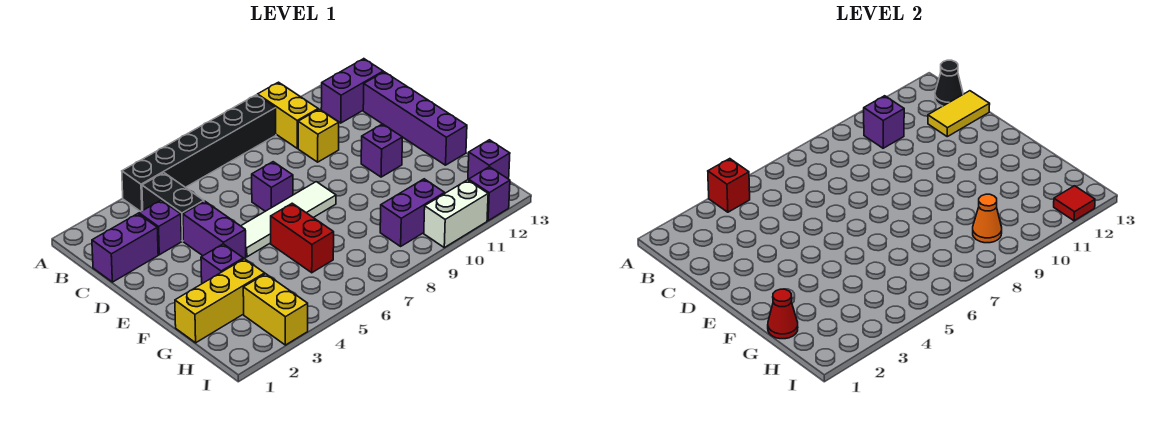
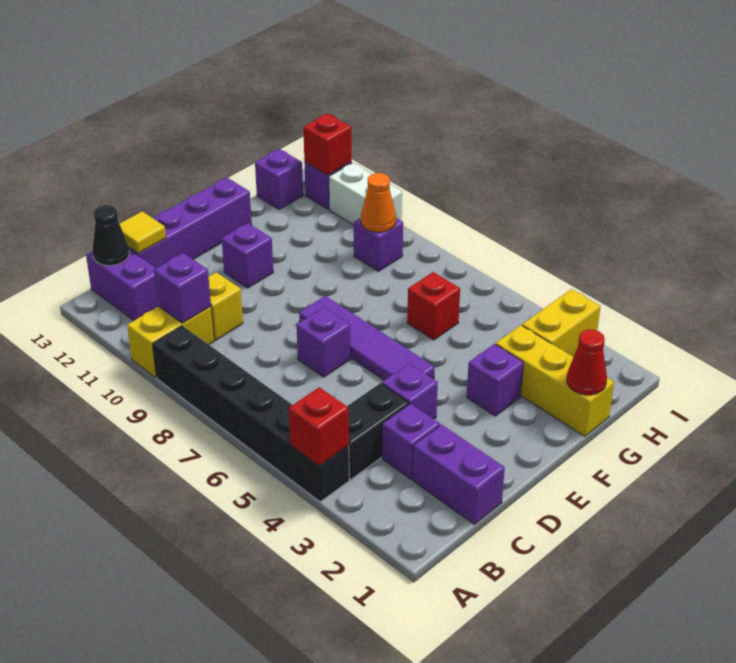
yellow tile C12:C13 level 2 -> yellow tile C13 level 2
purple brick D4:E4 level 1 -> purple brick D4 level 1
white tile E5:E8 level 1 -> purple tile E5:E8 level 1
red brick F6:G6 level 1 -> red brick G6 level 1
purple brick H9:H10 level 1 -> purple brick H9 level 1
red tile I12 level 2 -> red brick I12 level 2

